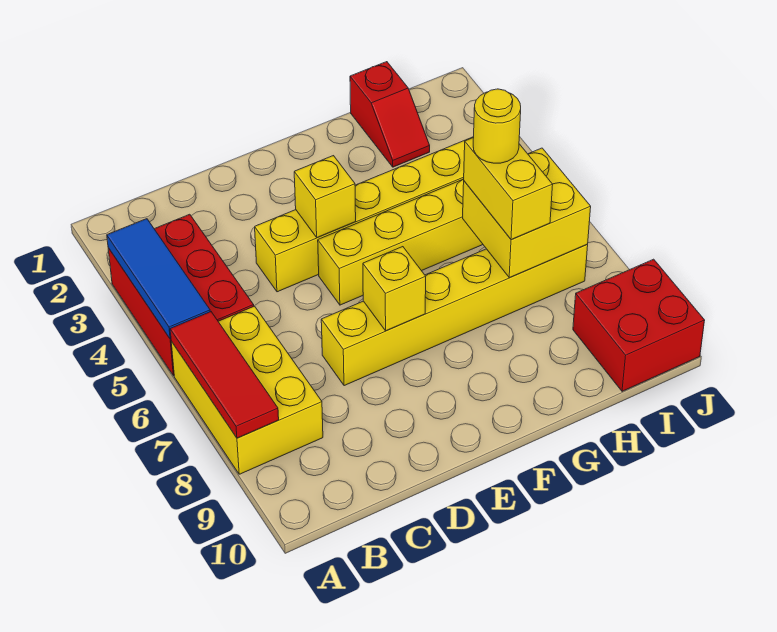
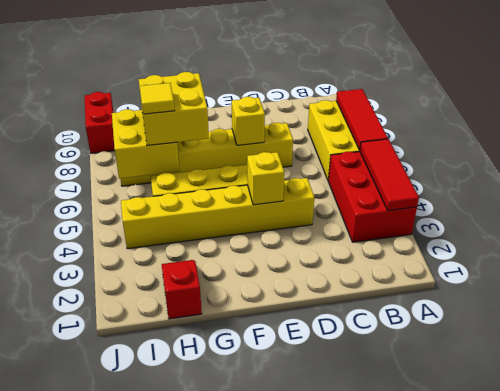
blue tile A3:A5 level 2 -> red tile A3:A5 level 2
yellow brick H6:H7 level 3 -> yellow brick G6:H7 level 3
yellow round brick H6 level 4 -> yellow tile H6 level 4
red brick I9:J10 level 1 -> red brick J9:J10 level 1

